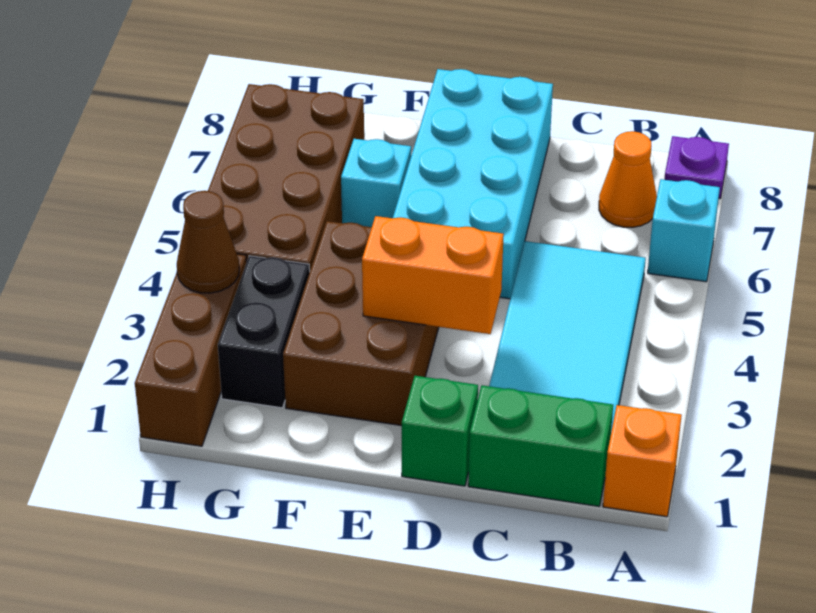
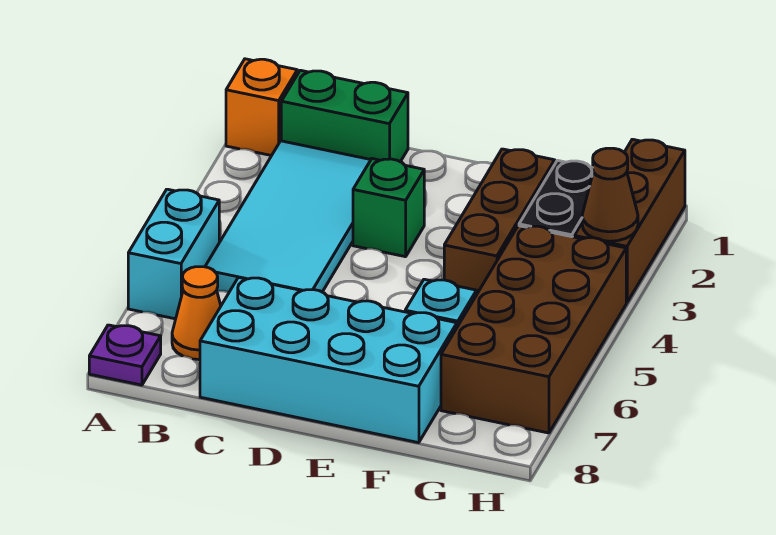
cyan brick A6 level 1 -> cyan brick A5:A6 level 1
green brick D1 level 1 -> green brick D3 level 1
orange brick D3:E3 level 2 -> none
cyan brick D5:E8 level 1 -> cyan brick C7:F8 level 1
brown brick E2:F4 level 1 -> brown brick F2:F4 level 1

